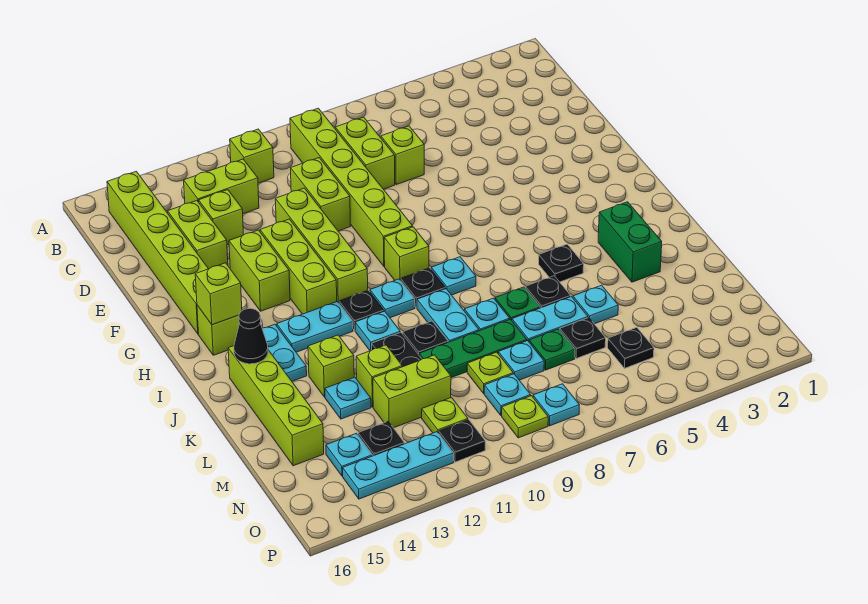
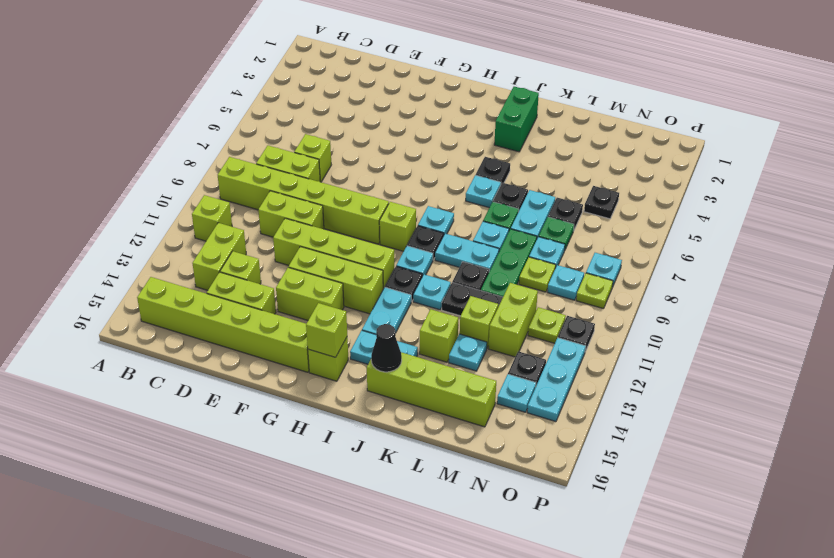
green brick J3:K3 level 1 -> green brick J2:J3 level 1
cyan plate L5 level 1 -> cyan plate J6 level 1

